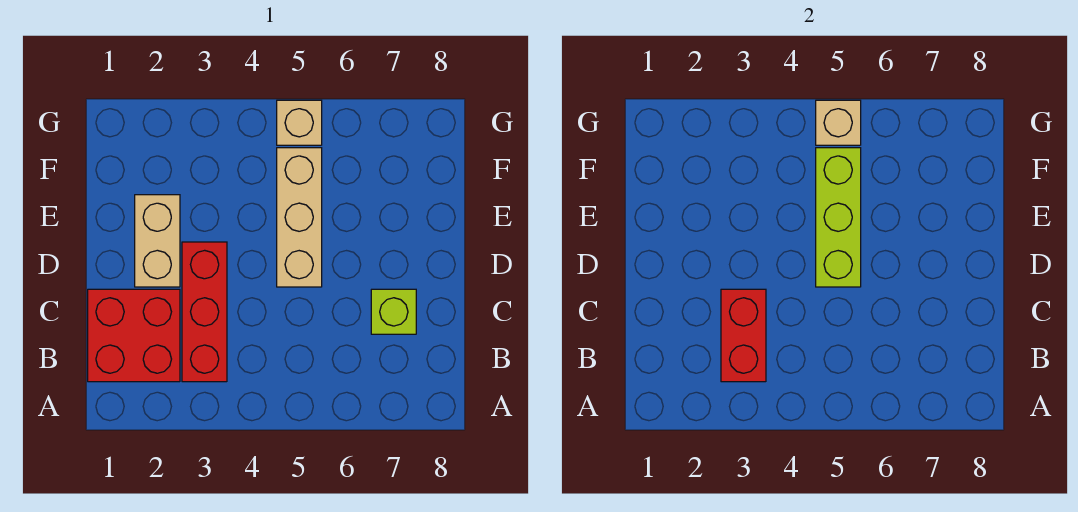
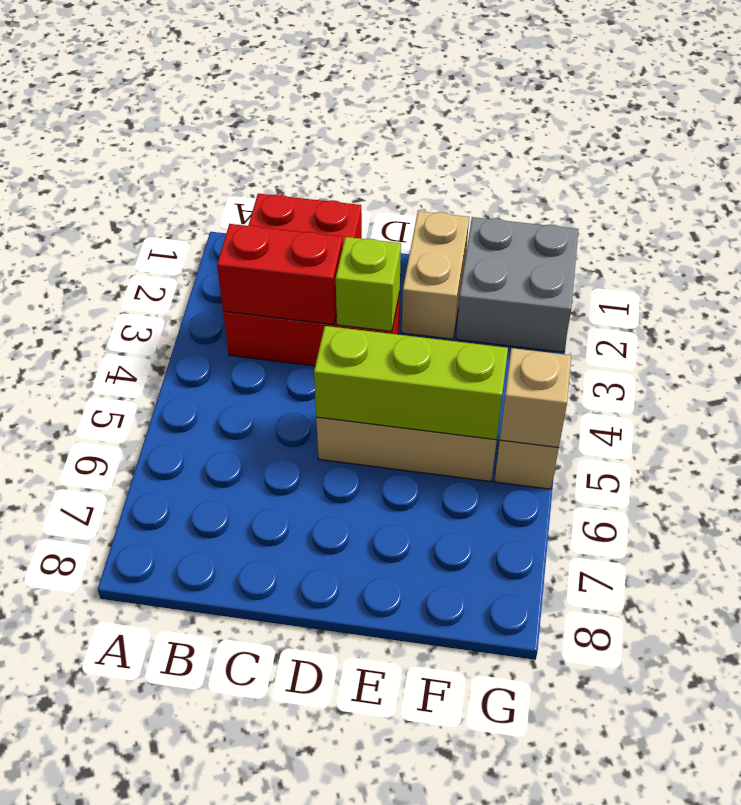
lime brick C7 level 1 -> lime brick D3 level 2
tan brick D2:E2 level 1 -> tan brick E1:E2 level 1
none -> grey brick F1:G2 level 1

